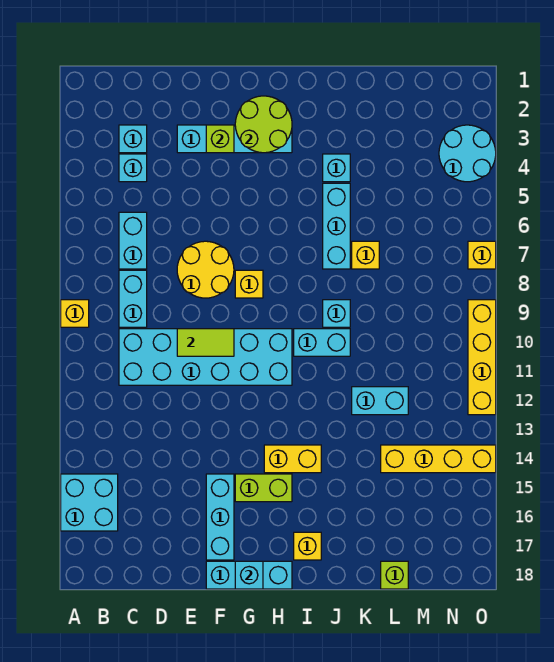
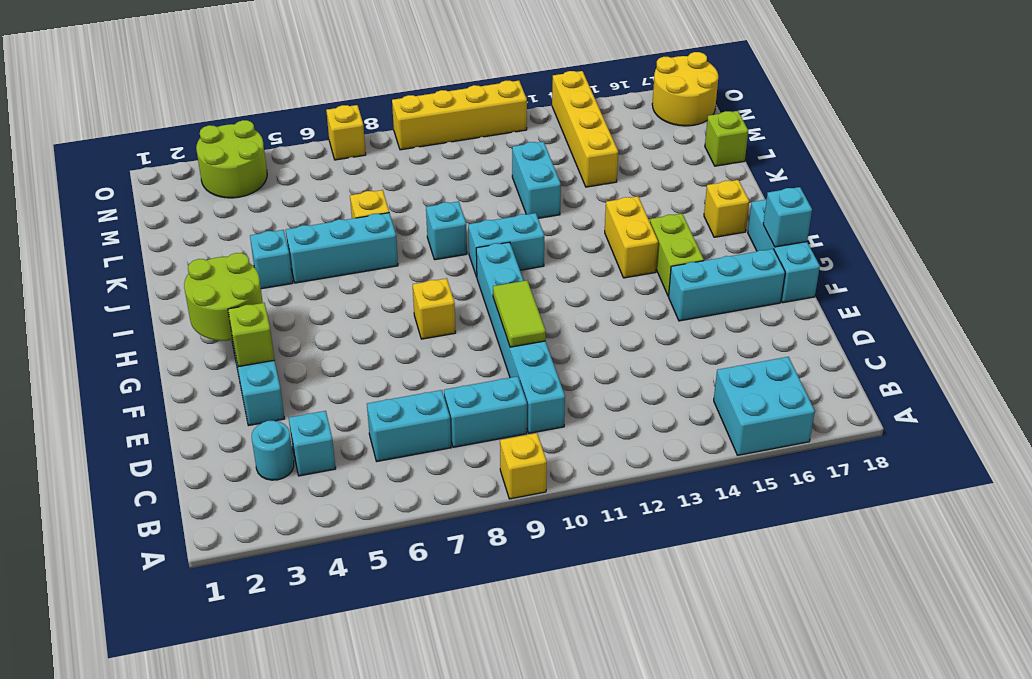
cyan brick C3 level 1 -> cyan round brick C3 level 1
cyan brick C10:H11 level 1 -> cyan brick C10:H10 level 1
yellow round brick E7:F8 level 1 -> yellow round brick N17:O18 level 1
cyan brick I10:J10 level 1 -> cyan brick I10:I11 level 1
cyan round brick N3:O4 level 1 -> lime round brick N3:O4 level 1

